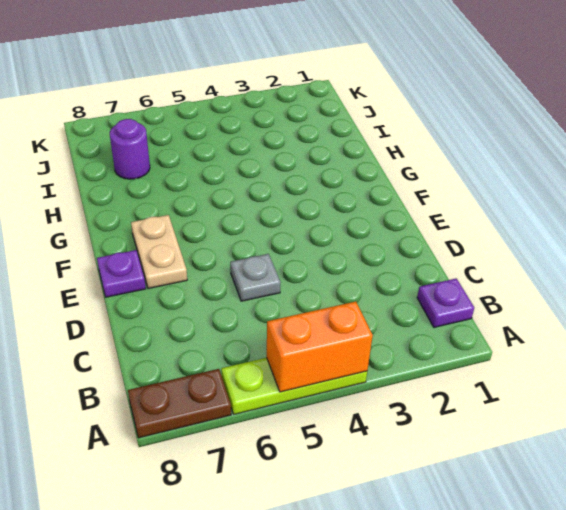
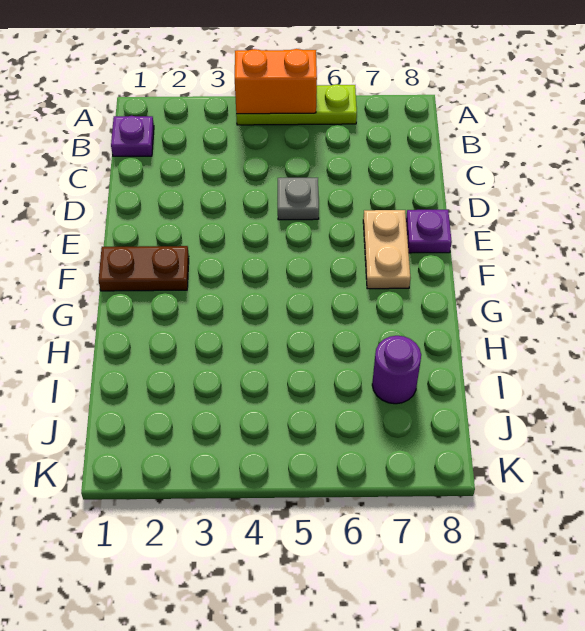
brown plate A7:A8 level 1 -> brown plate F1:F2 level 1

